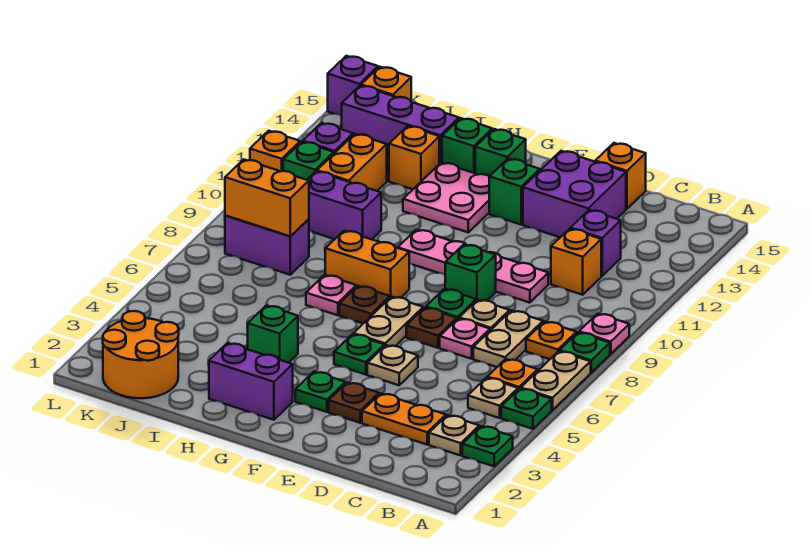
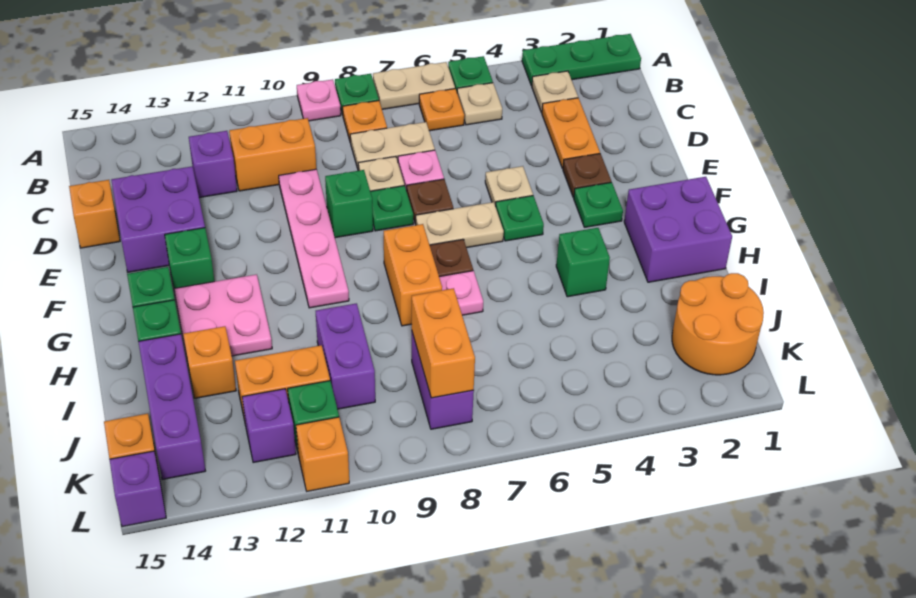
green plate A3 level 1 -> green plate A1:A3 level 1
orange brick C11 level 1 -> orange brick C10:C11 level 1
purple brick G2:H2 level 1 -> purple brick G1:H2 level 1

